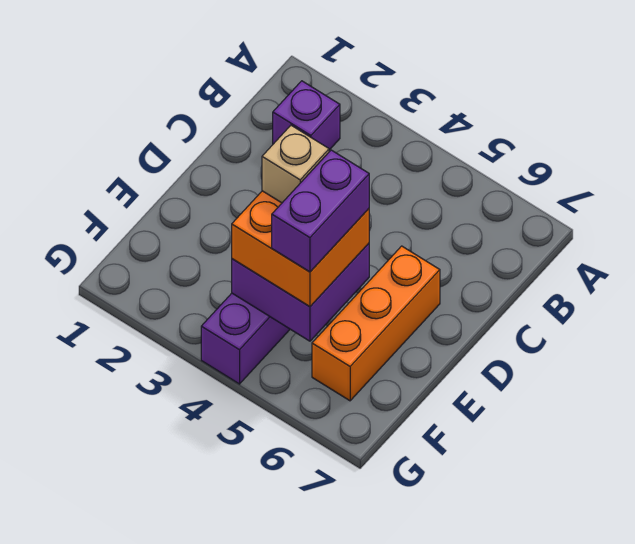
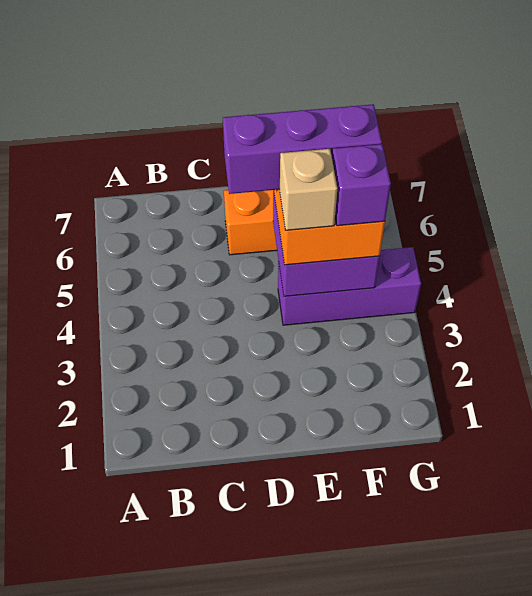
purple brick B2 level 1 -> purple brick F4 level 4
purple brick E5:F5 level 4 -> purple brick D5:F5 level 4

